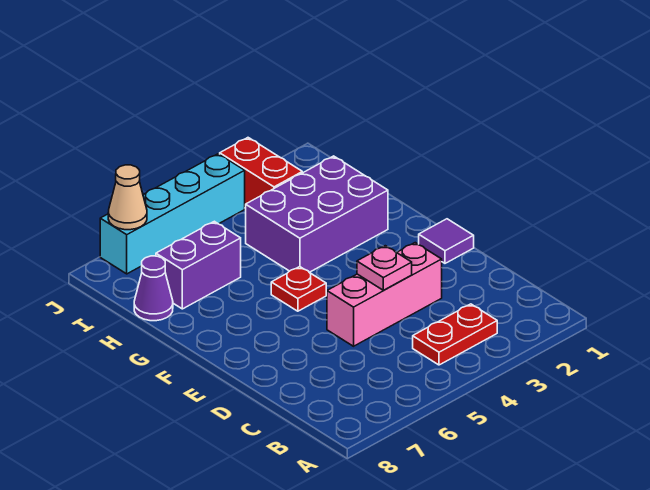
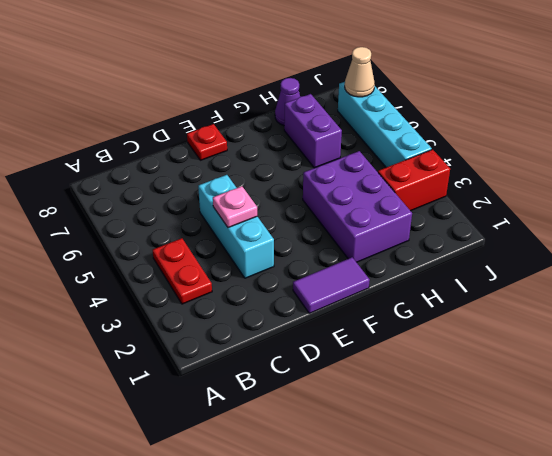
pink brick D3:D5 level 1 -> cyan brick D3:D5 level 1
purple tile E1 level 1 -> purple tile E1:F1 level 1
red plate F5 level 1 -> red plate E8 level 1

